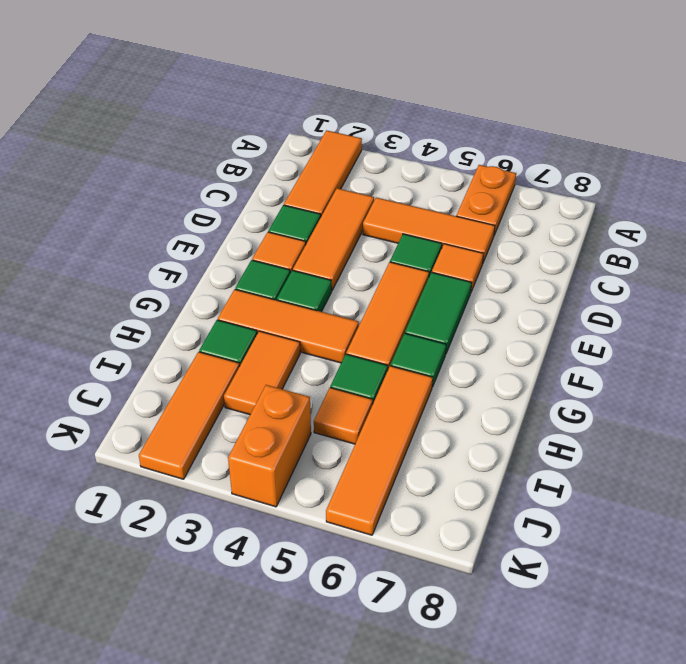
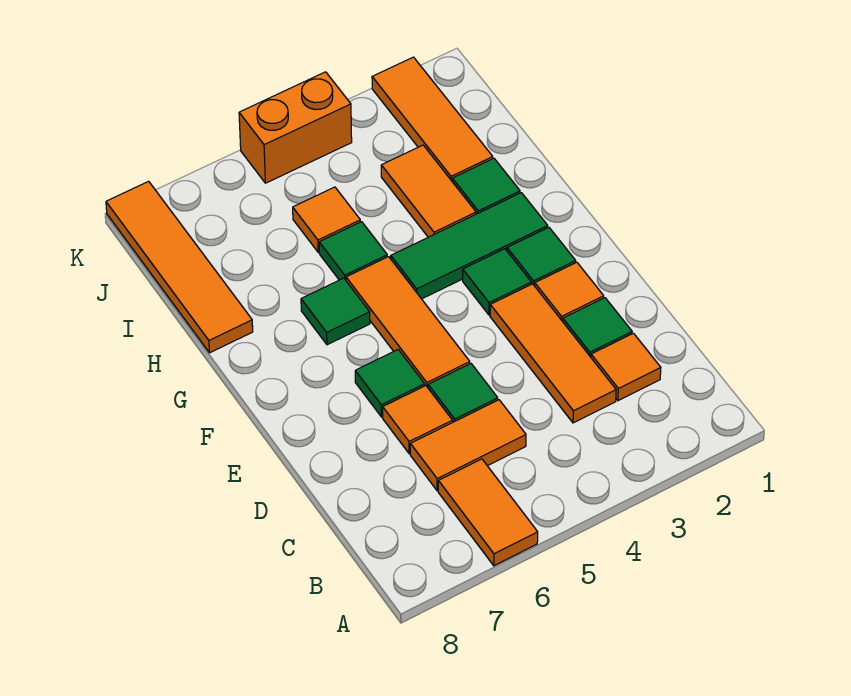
orange tile A2:C2 level 1 -> orange tile C2 level 1
orange plate A6:B6 level 1 -> orange tile A6:B6 level 1
orange tile C4:C6 level 1 -> orange tile C5:C6 level 1
green tile E6:F6 level 1 -> green tile E6 level 1
orange tile G2:G4 level 1 -> green tile G2:G4 level 1
orange tile H6:K6 level 1 -> orange tile H8:K8 level 1
orange brick J4:K4 level 1 -> orange brick K4:K5 level 1

